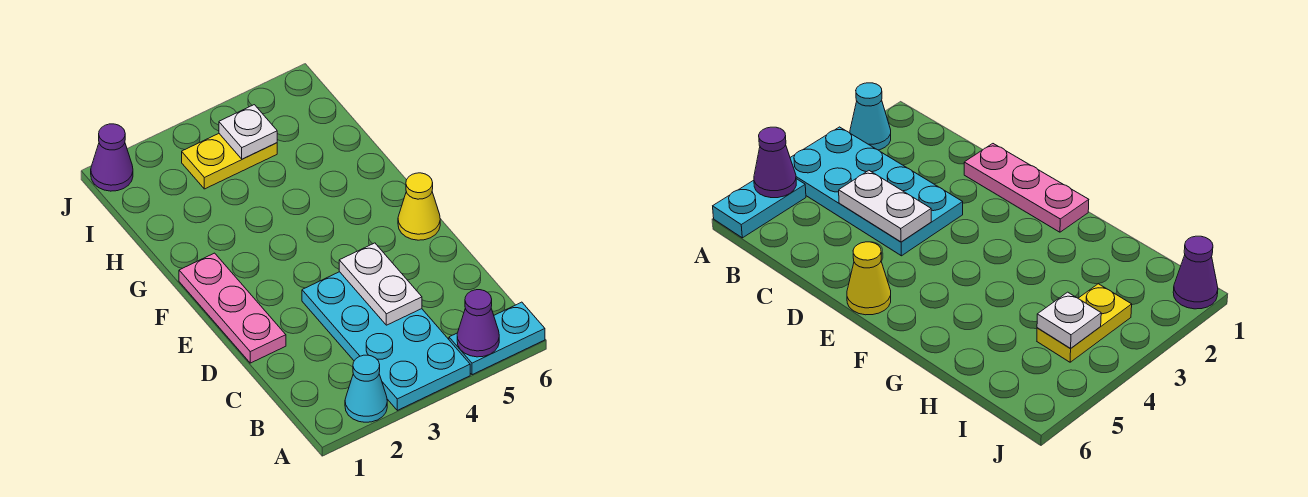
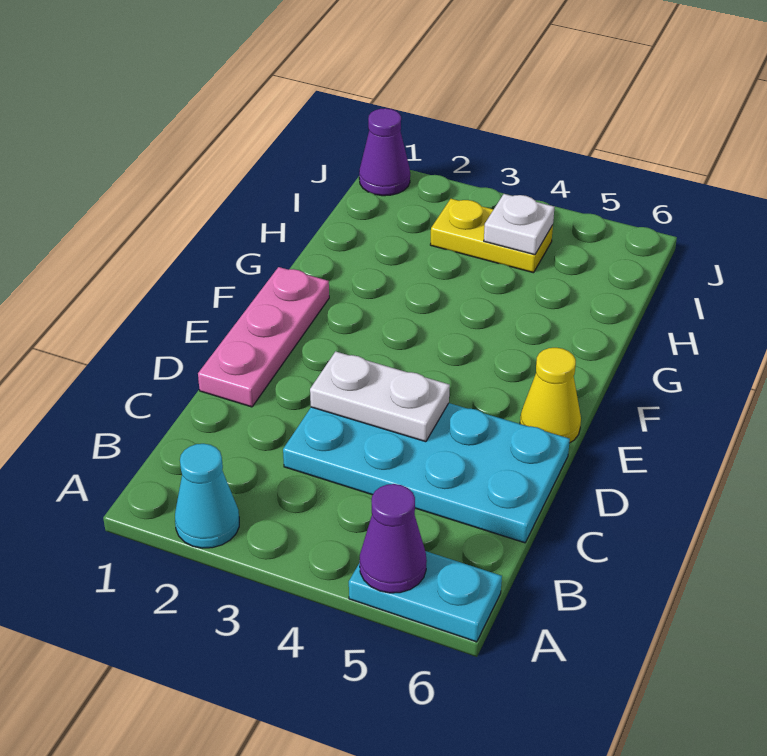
cyan plate A3:D4 level 1 -> cyan plate C3:D6 level 1
white plate C4:D4 level 2 -> white plate D3:D4 level 2

